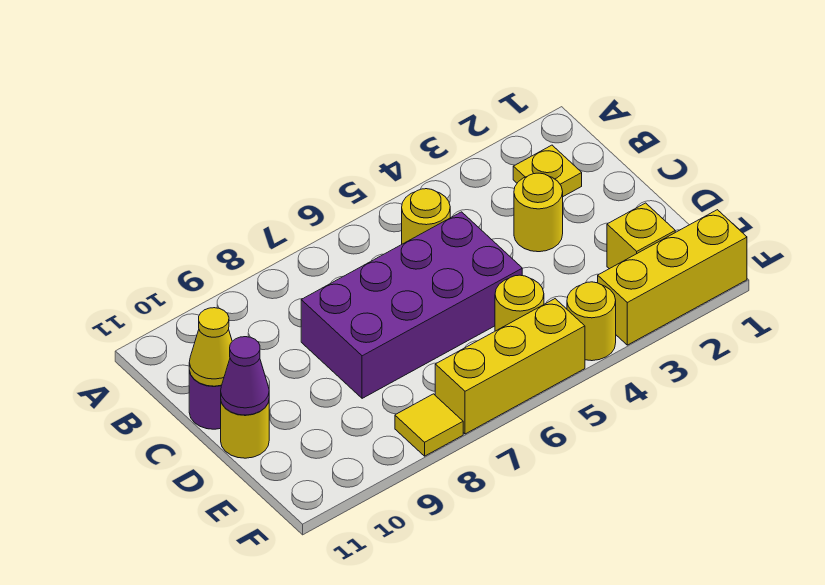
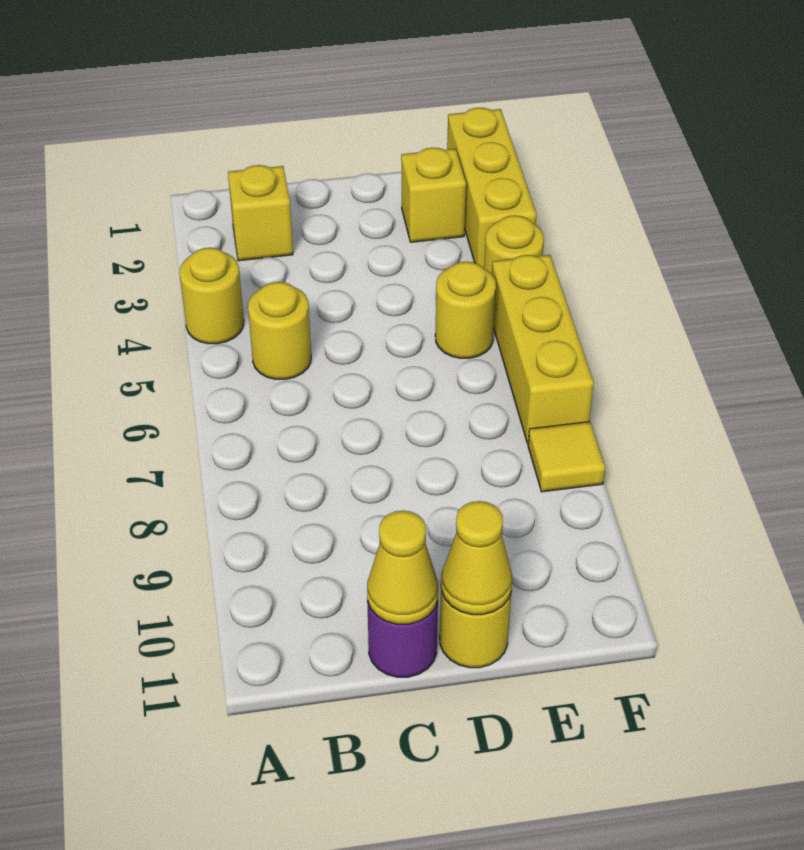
yellow plate B2 level 1 -> yellow brick B2 level 1
yellow round brick C3 level 1 -> yellow round brick A4 level 1
purple brick C5:D8 level 1 -> none
purple cone D11 level 2 -> yellow cone D11 level 2

